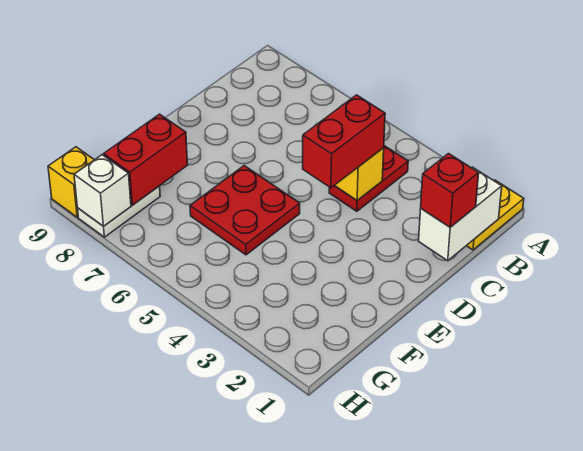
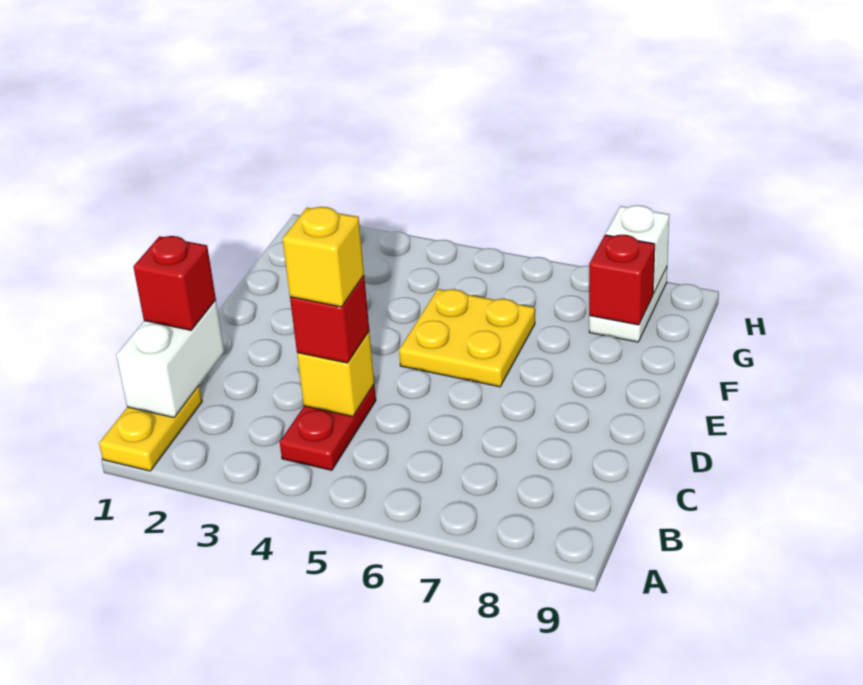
red brick C4:D4 level 3 -> red brick C4 level 3
red plate E5:F6 level 1 -> yellow plate E5:F6 level 1
red brick F8:G8 level 2 -> red brick G8 level 2
yellow brick H9 level 1 -> yellow brick C4 level 4

